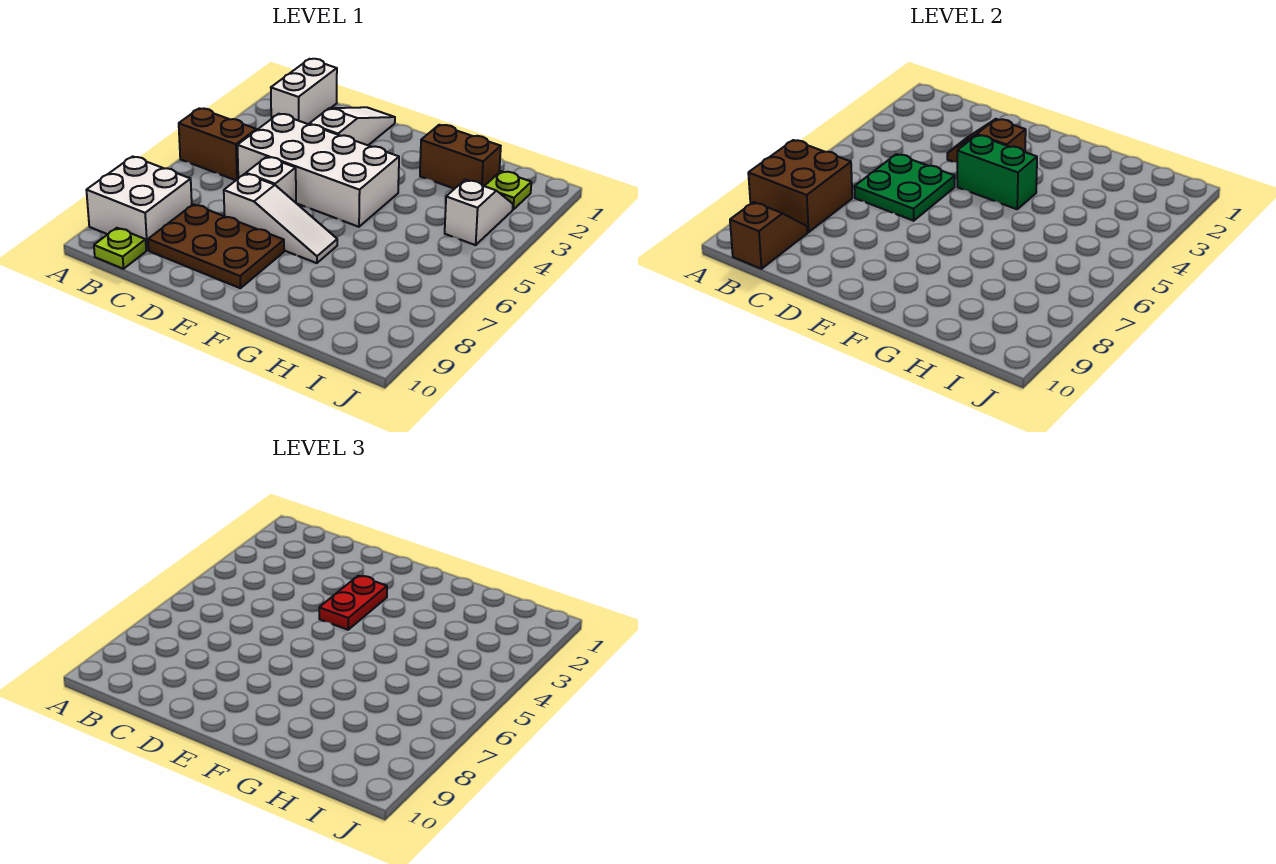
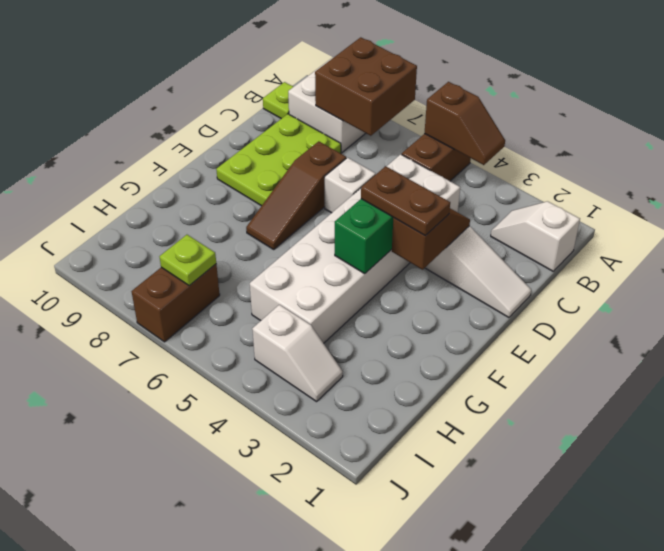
white brick B1:B2 level 1 -> white slope B1:B2 level 1 top 1
brown slope B9:B10 level 2 top 10 -> brown slope A4:A5 level 2 top 5
white brick C4:F5 level 1 -> white brick C4:H5 level 1
green plate C5:D6 level 2 -> none
brown plate C8:E9 level 1 -> lime plate C8:E9 level 1
white slope D7:F7 level 1 top D -> brown slope D7:F7 level 1 top D
red plate E3:E4 level 3 -> brown plate E3:E4 level 3
brown brick G2:H2 level 1 -> brown brick I7:J7 level 1
lime plate I2 level 1 -> lime plate I7 level 2

